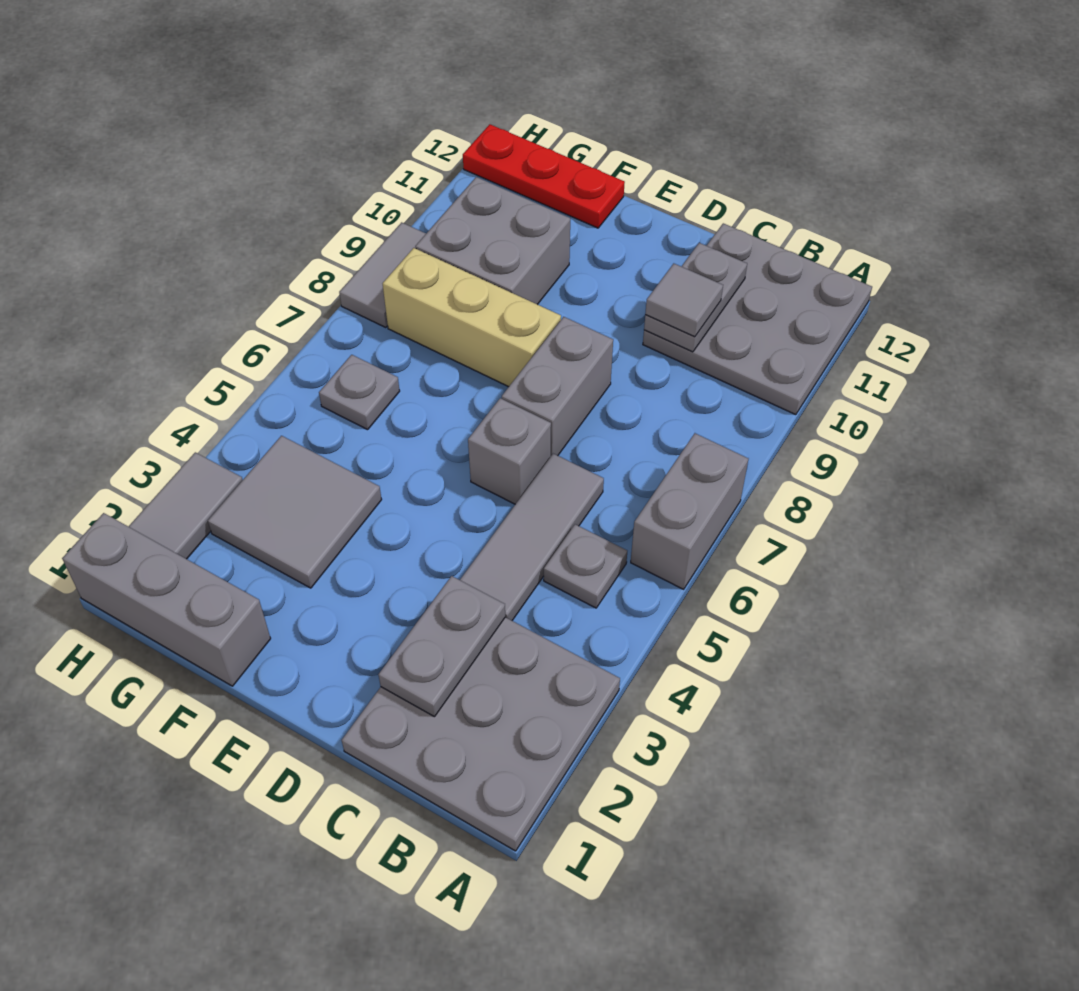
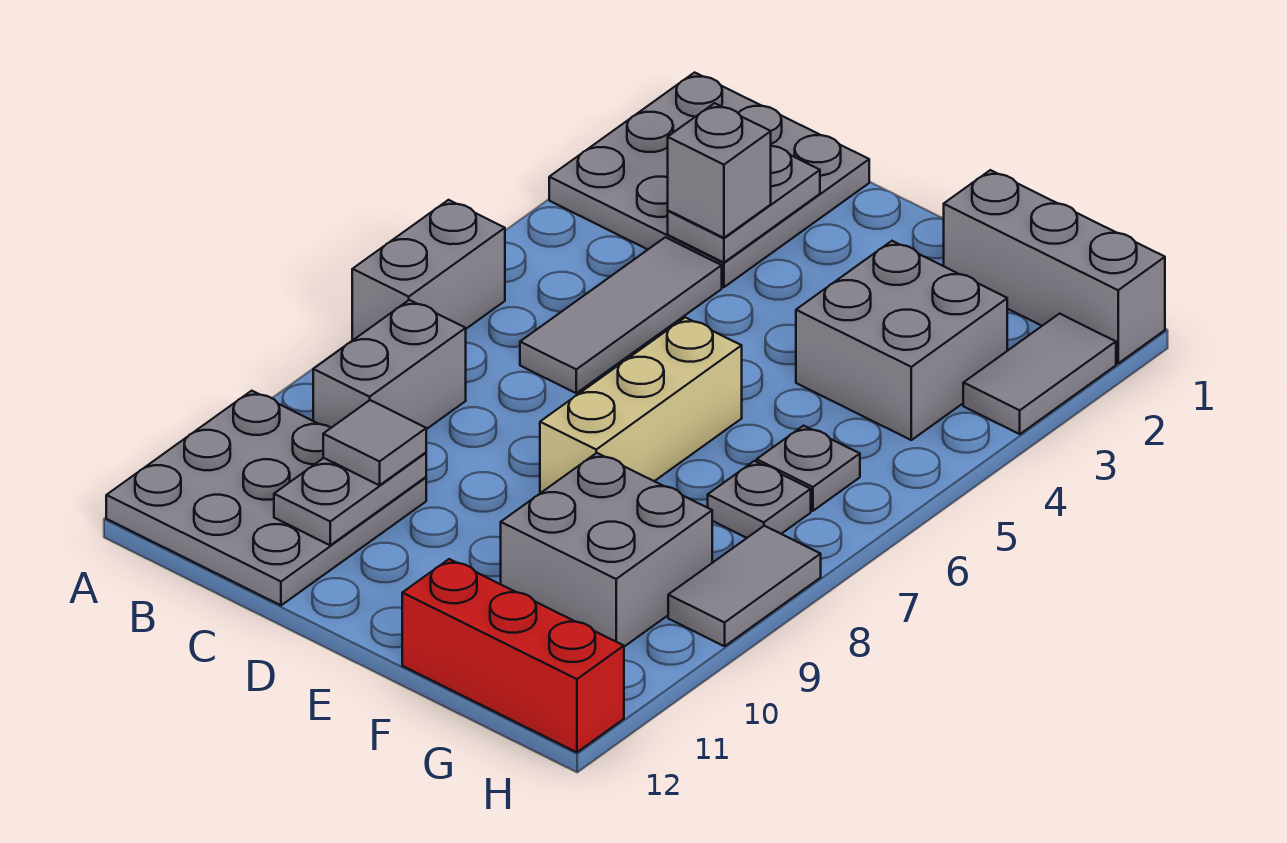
grey plate B5 level 1 -> grey plate G7 level 1
grey brick D6 level 1 -> grey brick C3 level 3
grey brick D7:D8 level 1 -> grey brick B8:B9 level 1
tan brick E8:G8 level 1 -> tan brick E6:E8 level 1
grey tile F3:G4 level 1 -> grey brick F3:G4 level 1
red plate F12:H12 level 1 -> red brick F12:H12 level 1

